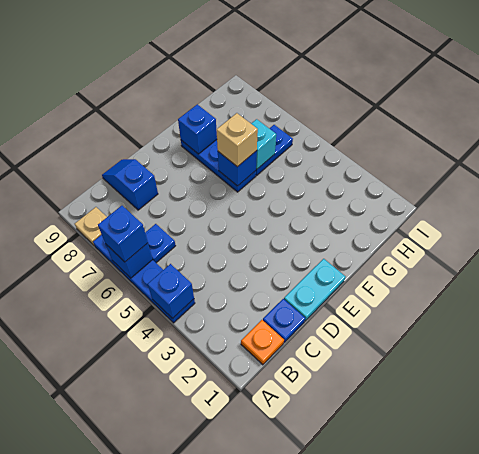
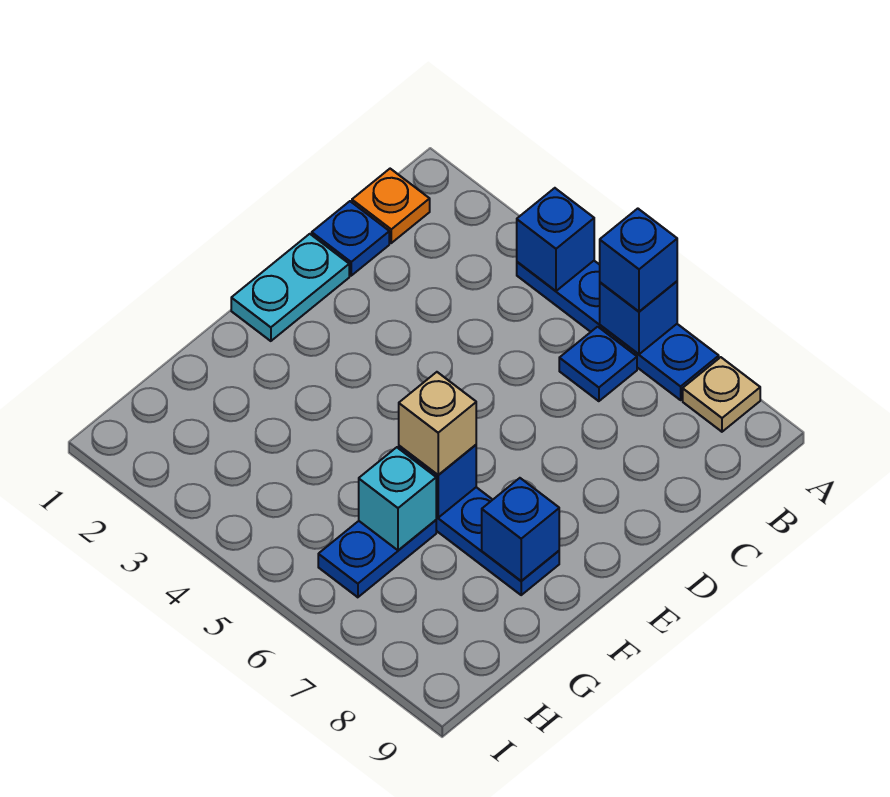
blue slope C8:C9 level 1 top 8 -> none

